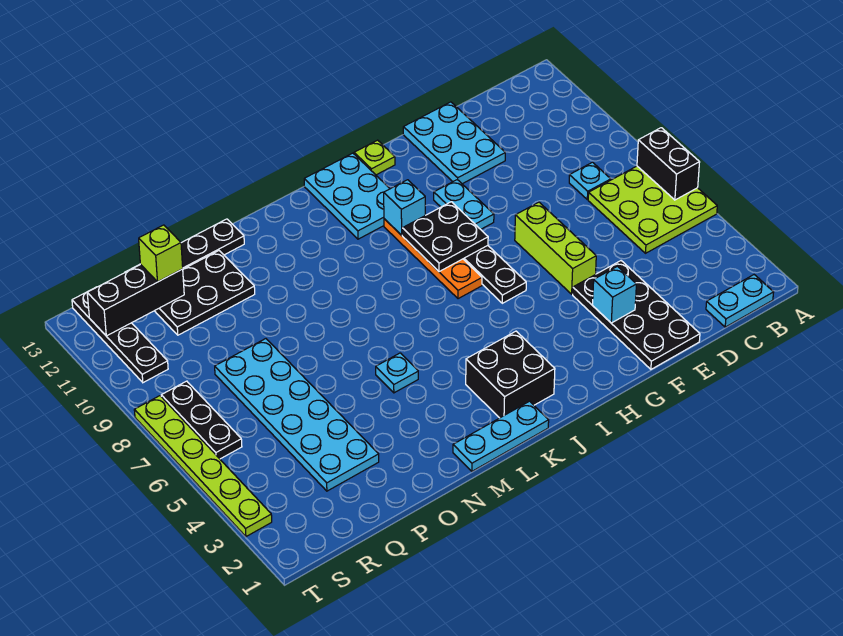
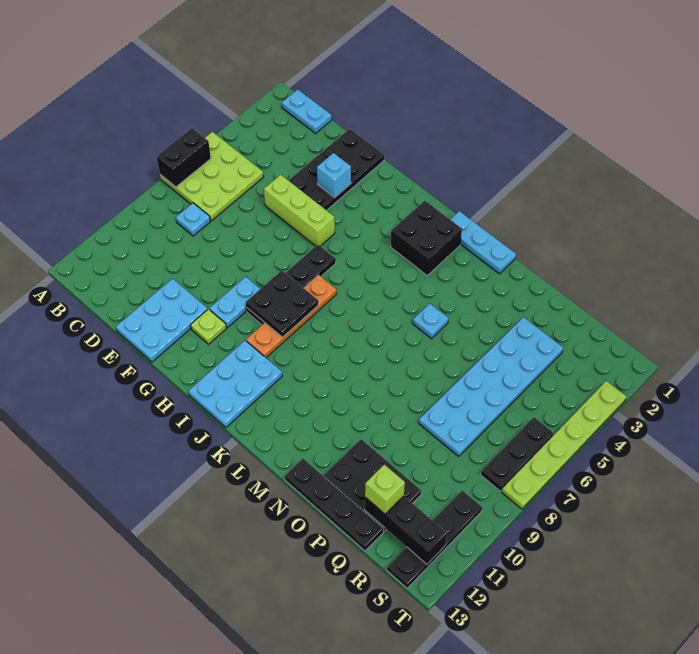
lime brick F5:F7 level 1 -> lime brick E5:G5 level 1
lime plate H13 level 1 -> lime plate G11 level 1
cyan brick I10 level 2 -> none

